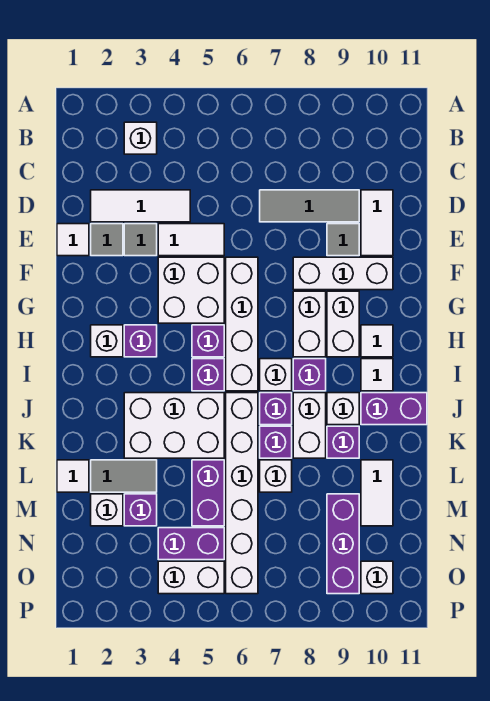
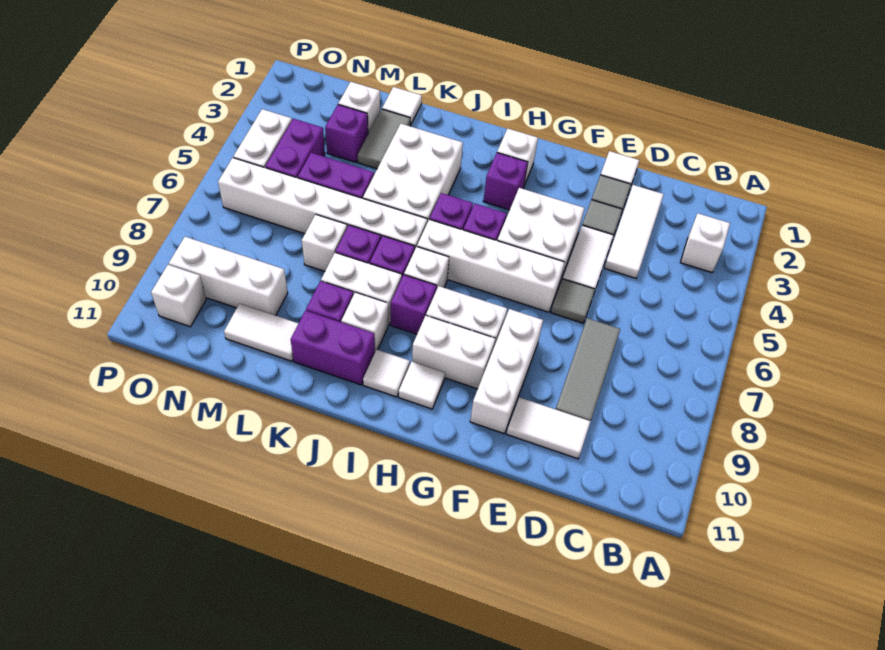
grey tile E9 level 1 -> grey tile E6 level 1
purple brick J10:J11 level 1 -> purple brick J10:K10 level 1
purple brick M9:O9 level 1 -> white brick M9:O9 level 1

